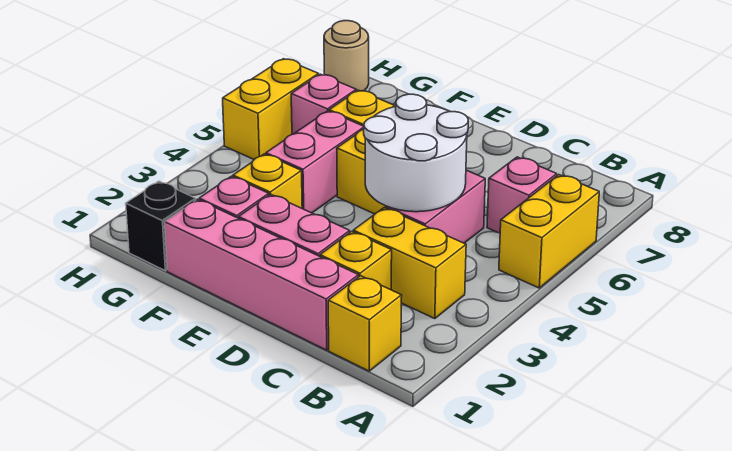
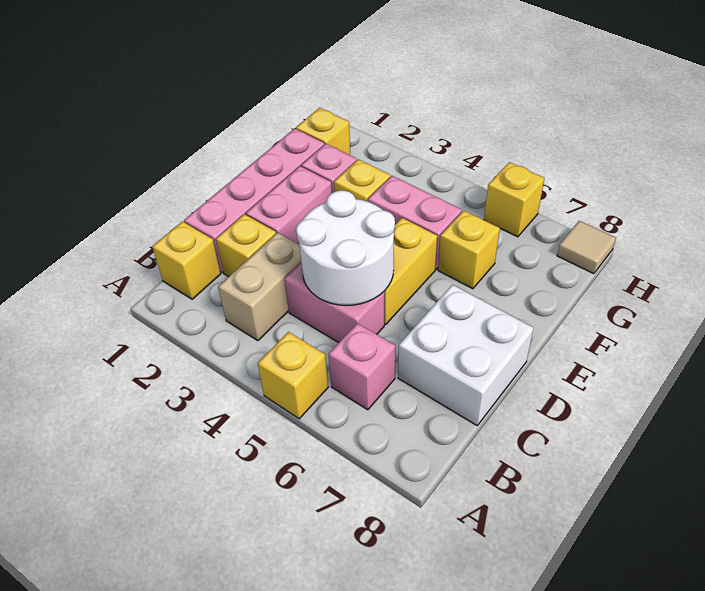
yellow brick A5:A6 level 1 -> yellow brick A5 level 1
yellow brick B3:C3 level 1 -> tan brick B3:C3 level 1
none -> white brick C7:D8 level 1
black brick G1 level 1 -> yellow brick G1 level 1
pink brick G6 level 1 -> none
yellow brick H5:H6 level 1 -> yellow brick H6 level 1
tan round brick H8 level 1 -> tan tile H8 level 1

